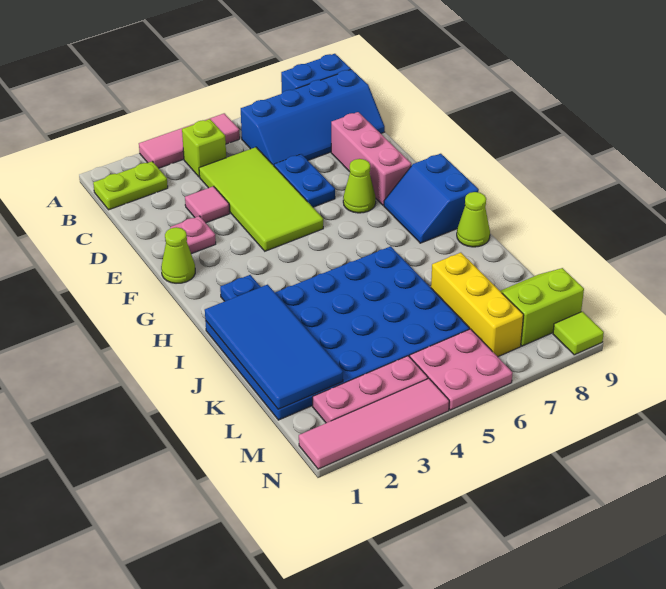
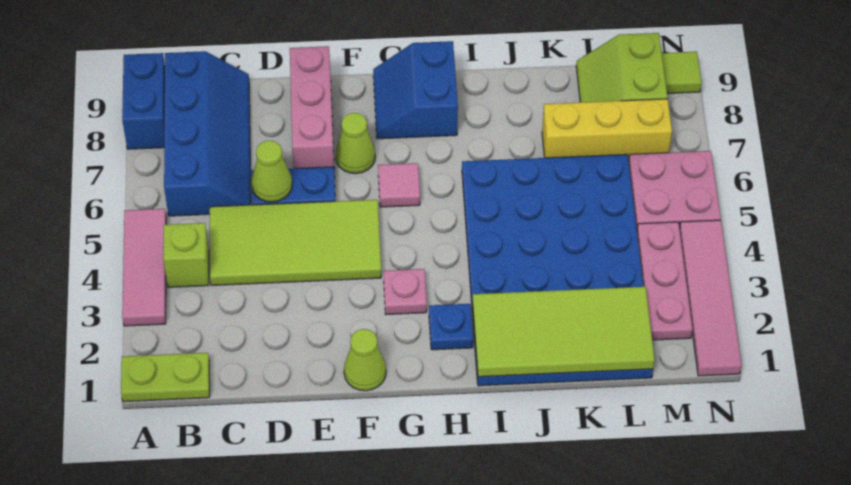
lime plate B1:B2 level 1 -> lime plate A1:B1 level 1
pink tile D3 level 1 -> pink tile G6 level 1
pink brick D8:F8 level 1 -> pink brick E7:E9 level 1
pink plate E2 level 1 -> pink plate G3 level 1
blue slope G8:H9 level 1 top 9 -> blue slope G8:H9 level 1 top H
blue tile I1:L2 level 2 -> lime tile I1:L2 level 2
lime cone I9 level 1 -> lime cone D6 level 2

